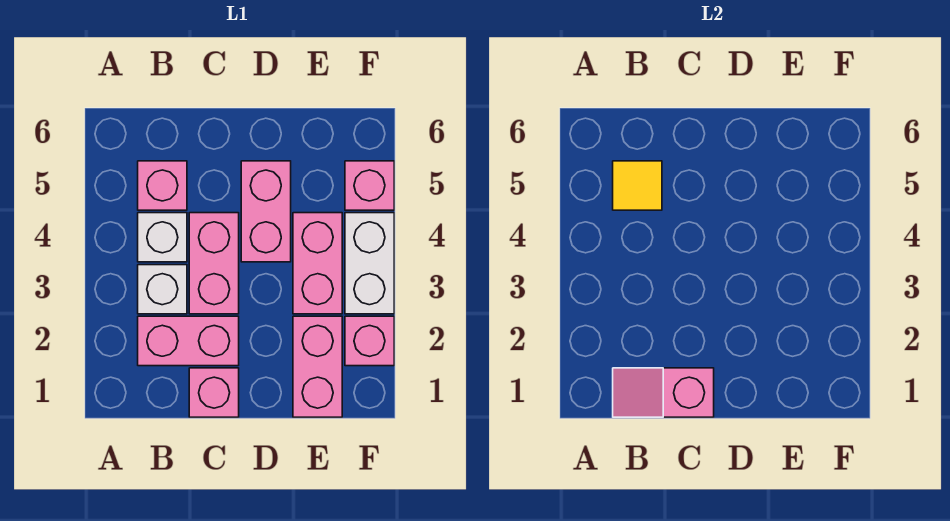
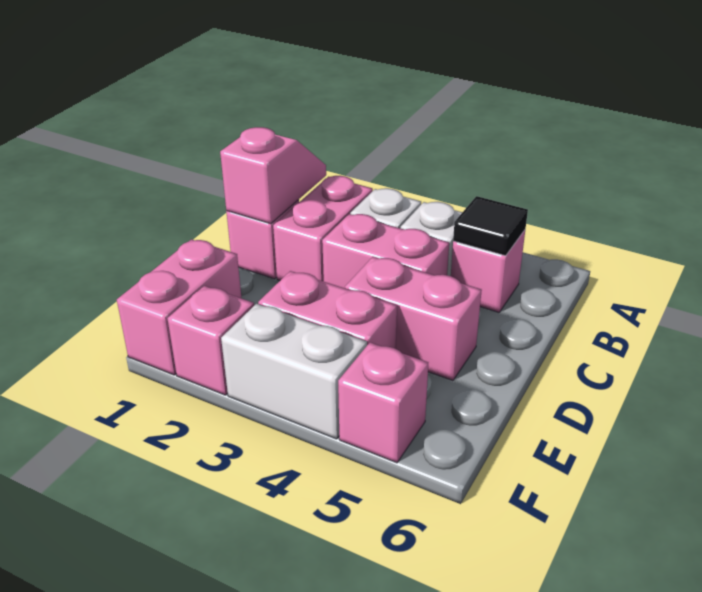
yellow tile B5 level 2 -> black tile B5 level 2
pink brick E1:E2 level 1 -> pink brick E1:F1 level 1

